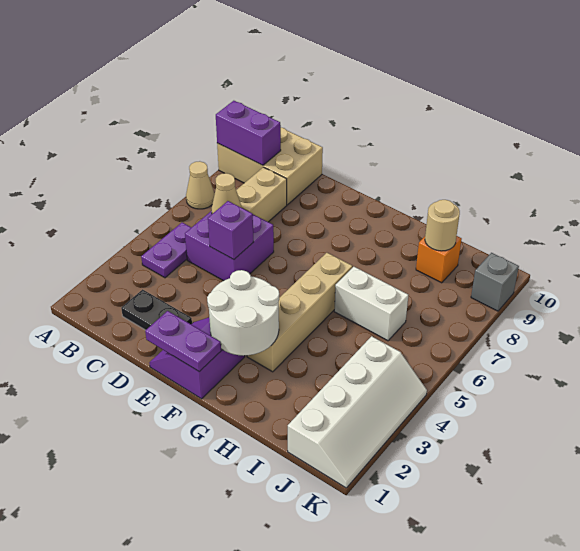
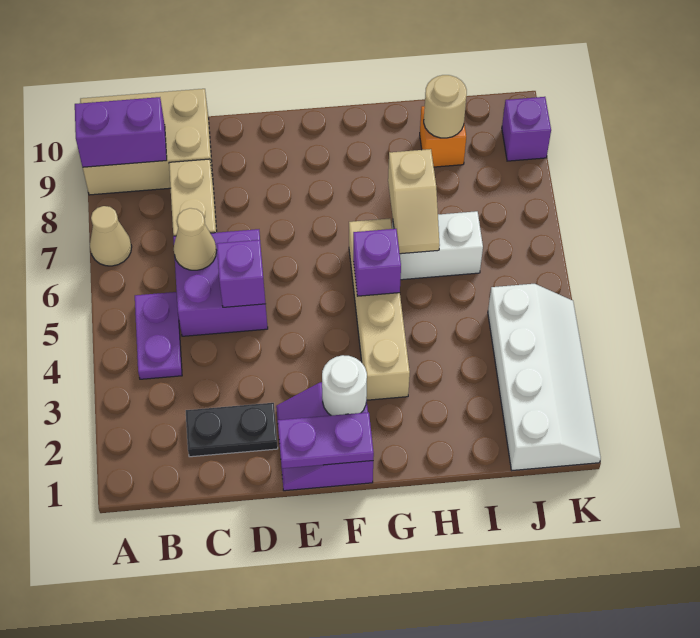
white round brick F2:G3 level 2 -> white round brick F2 level 2
none -> purple brick G5 level 2
none -> tan slope H6:H7 level 2 top 7
grey brick K9 level 1 -> purple brick K9 level 1

